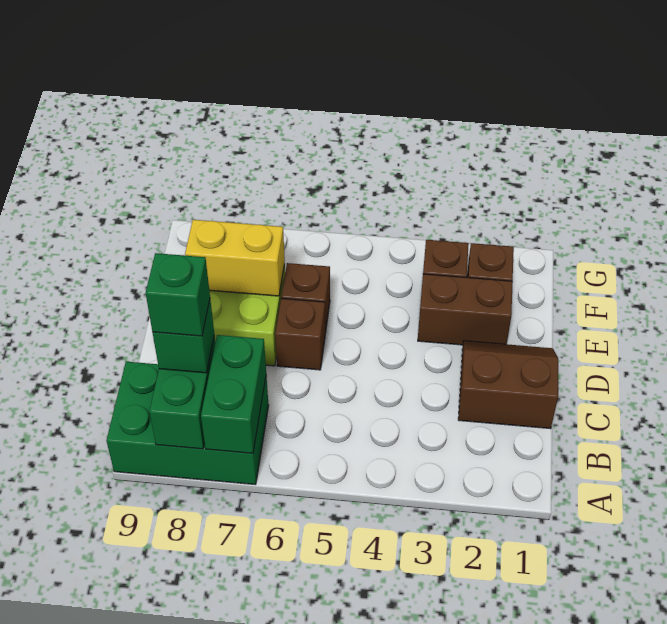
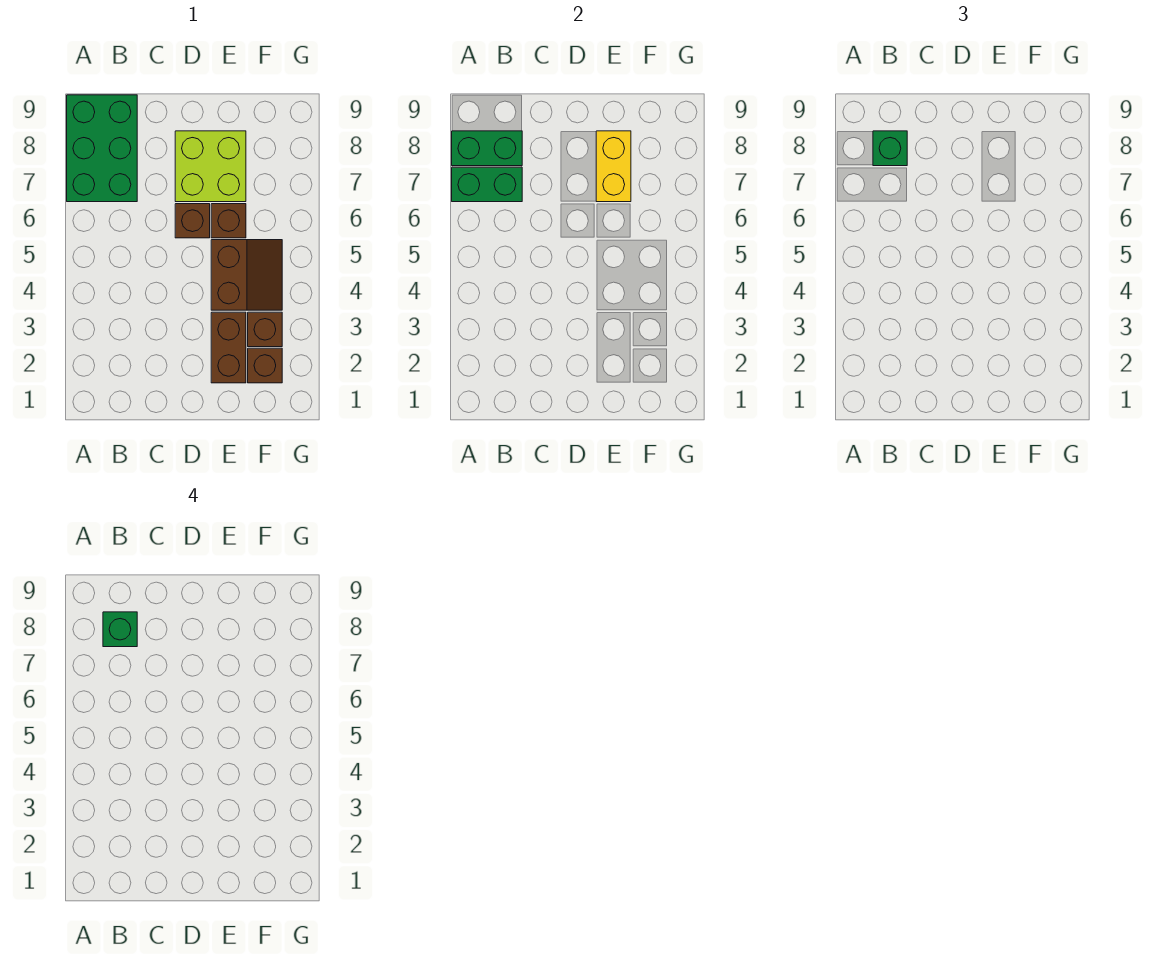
brown slope C1:D2 level 1 top C -> brown slope E4:F5 level 1 top E

